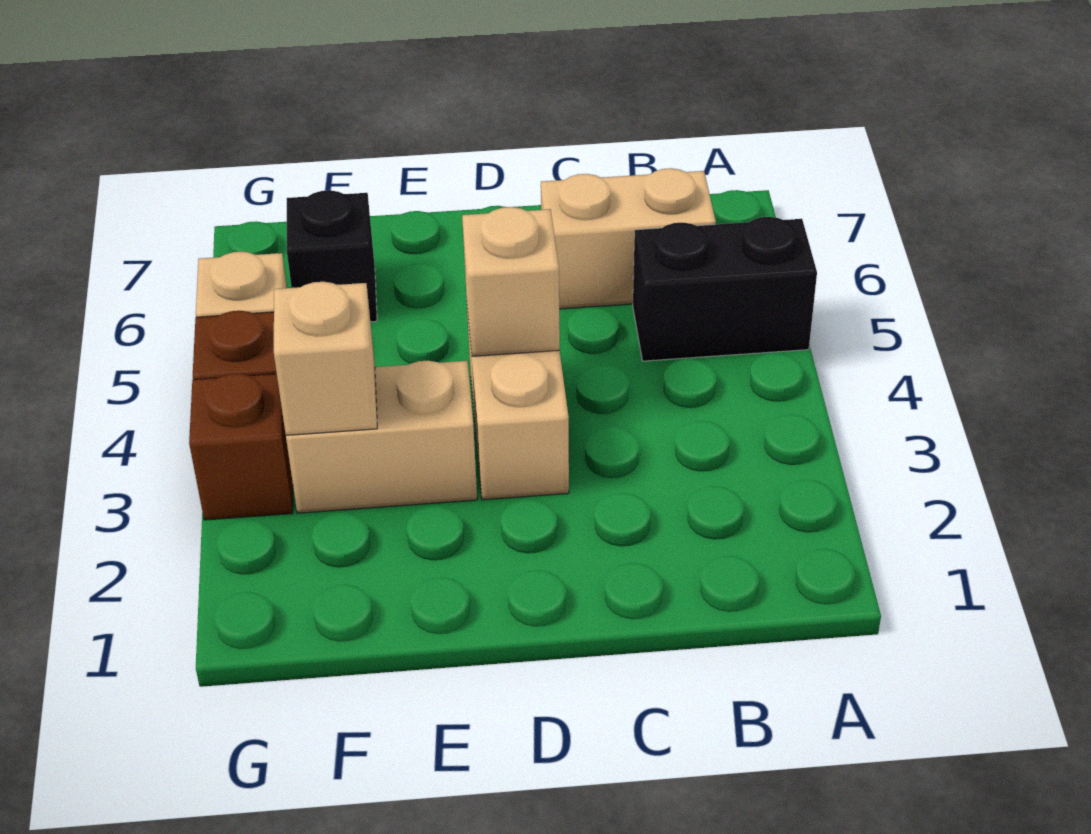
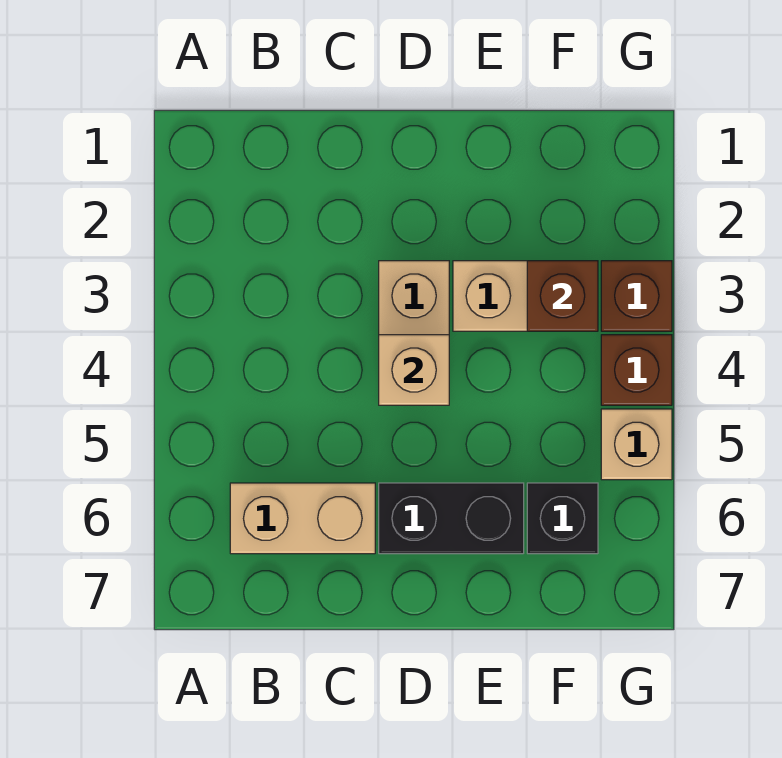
black brick A5:B5 level 1 -> black brick D6:E6 level 1
tan brick F3 level 2 -> brown brick F3 level 2

